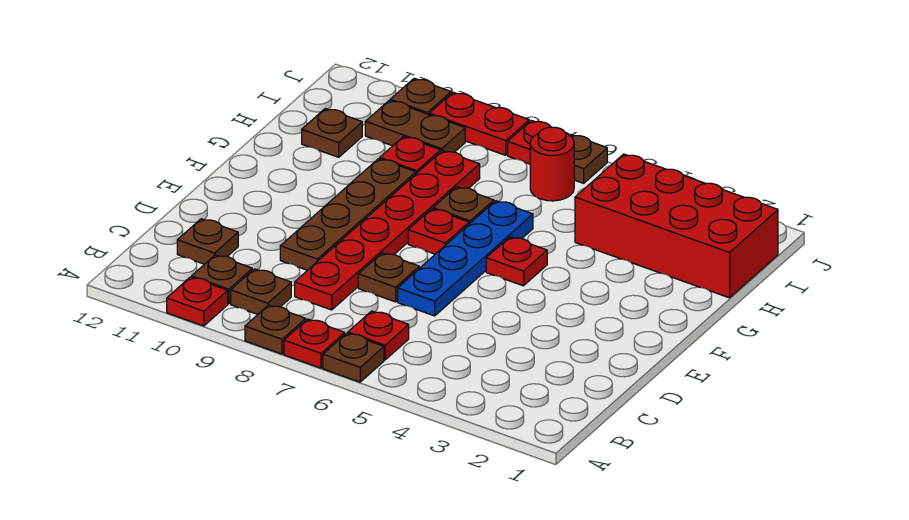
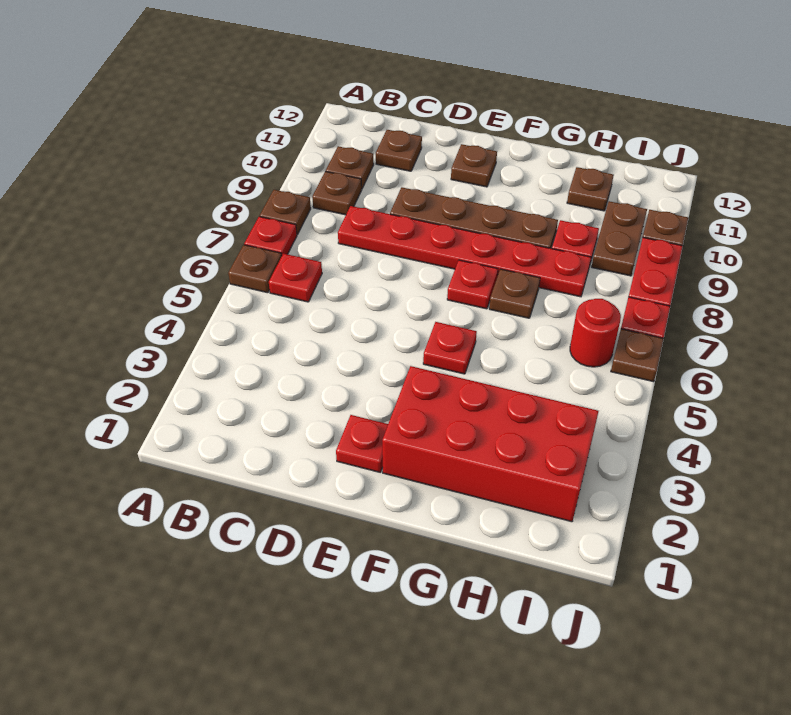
red plate A10 level 1 -> red plate E2 level 1
blue plate D6:G6 level 1 -> none
brown plate D7 level 1 -> brown plate E11 level 1
red brick H1:I4 level 1 -> red brick F2:I3 level 1

